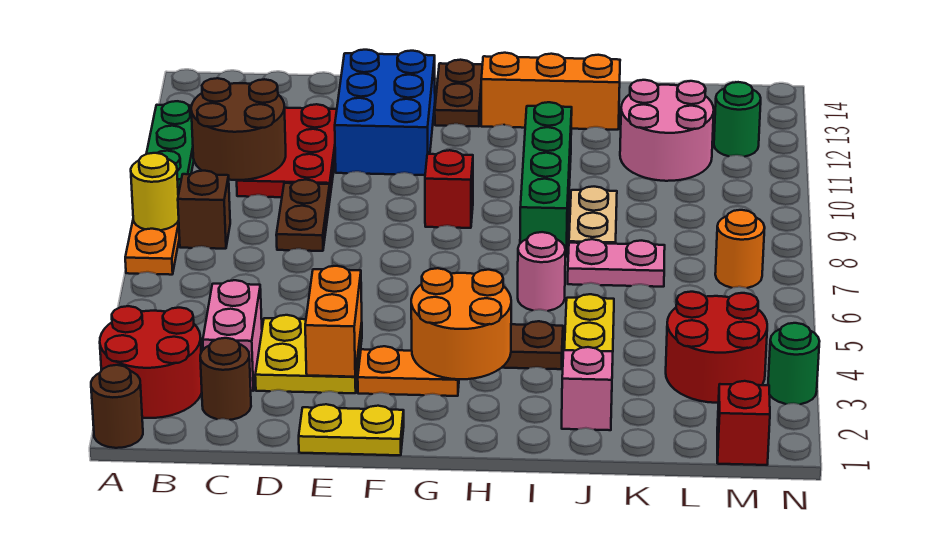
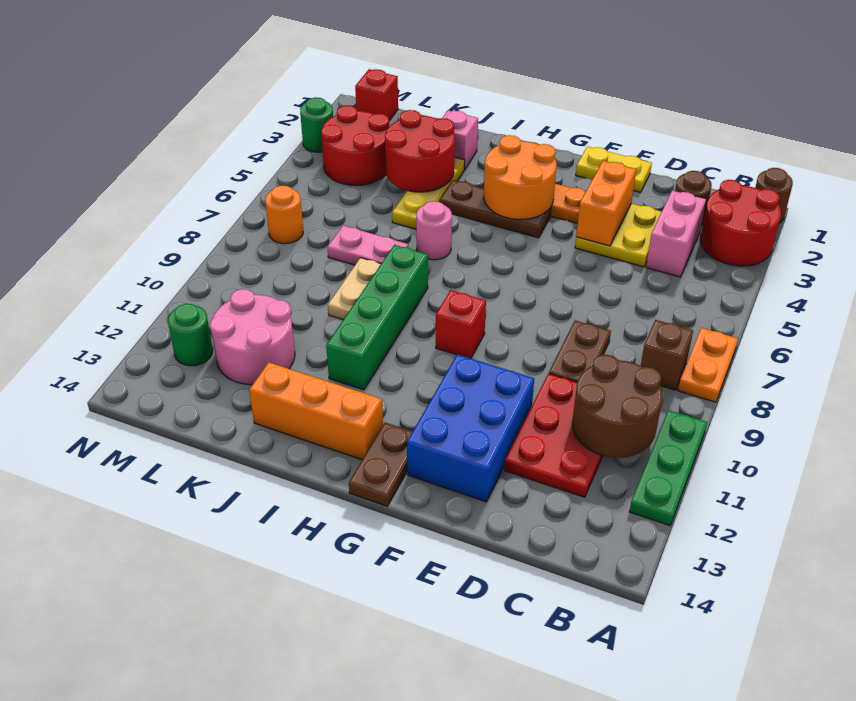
yellow round brick A8 level 2 -> none
none -> red round brick J3:K4 level 2

